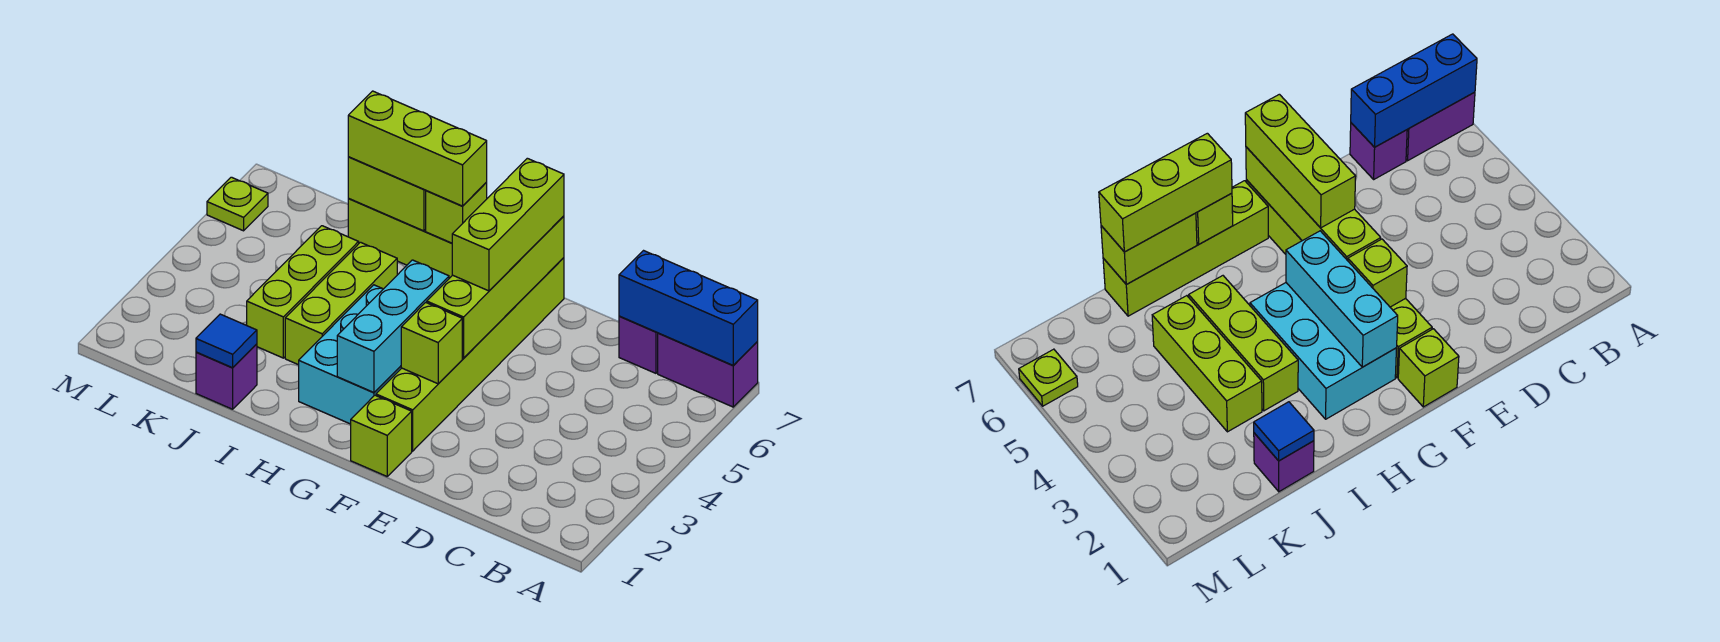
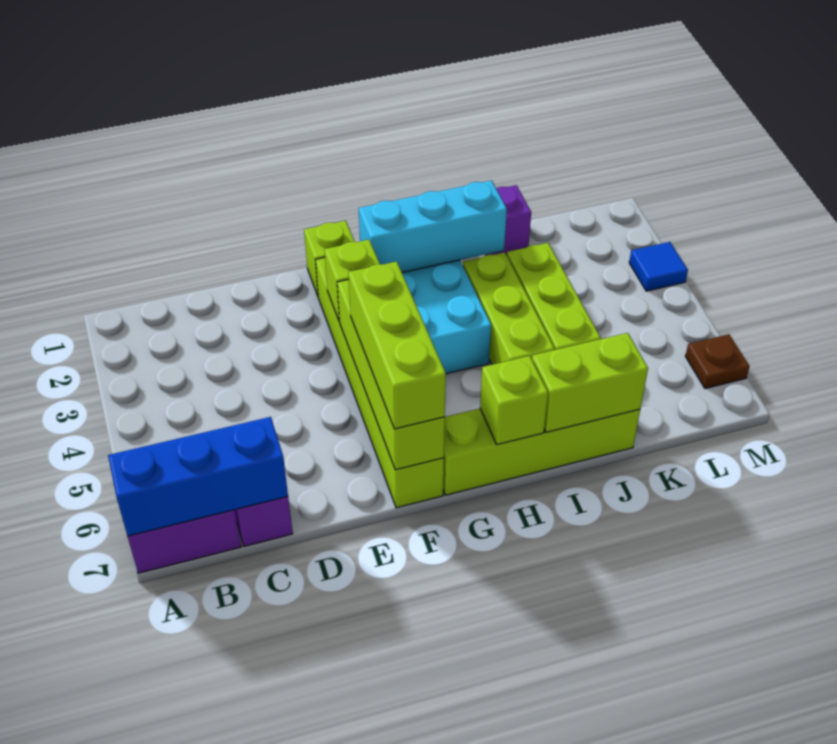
cyan brick G2:G4 level 2 -> cyan brick G2:I2 level 2
lime brick H7:J7 level 3 -> none
blue tile J1 level 2 -> blue tile M3 level 1
lime plate M6 level 1 -> brown plate M6 level 1

